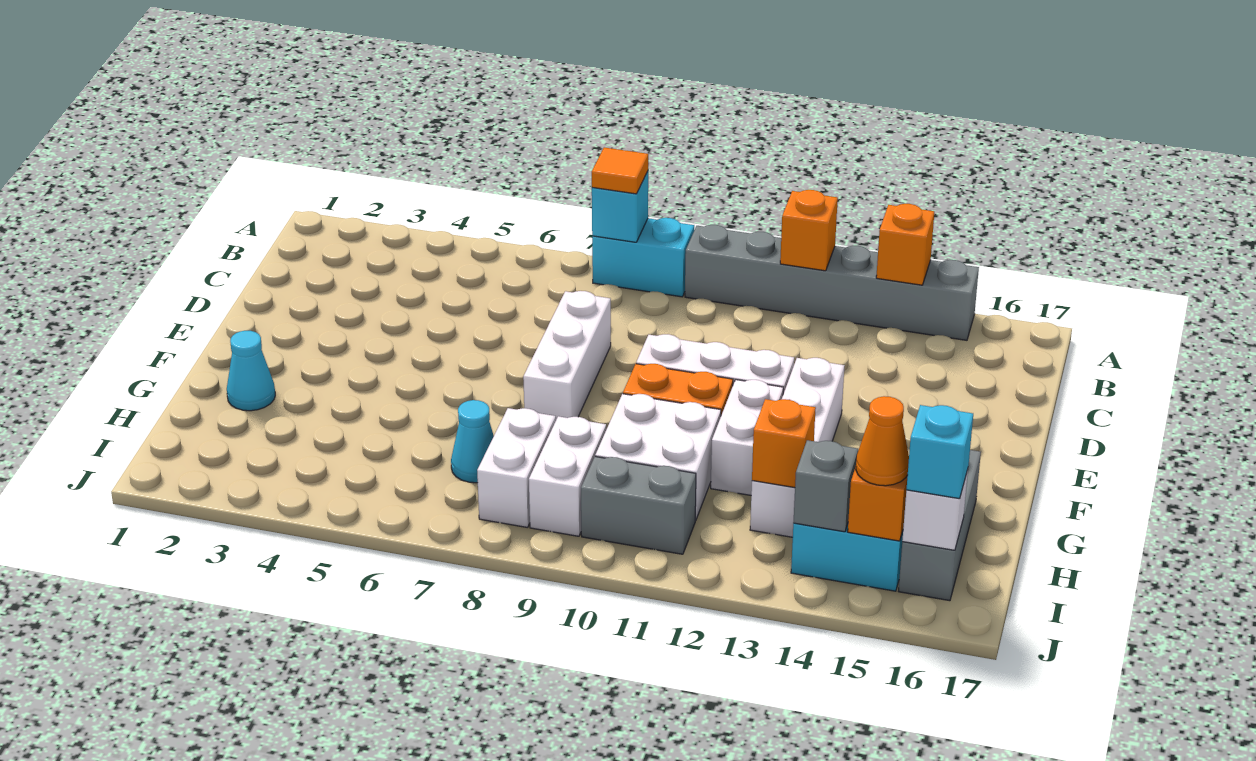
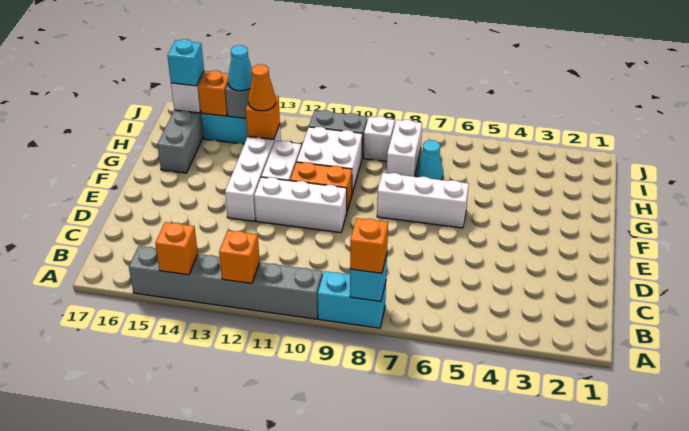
orange tile A8 level 3 -> orange brick A8 level 3
white brick D8:F8 level 1 -> white brick F6:F8 level 1
cyan cone G2 level 1 -> cyan cone I14 level 3
white brick H9:I9 level 1 -> white brick I9 level 1
orange cone I15 level 3 -> orange cone H13 level 3

